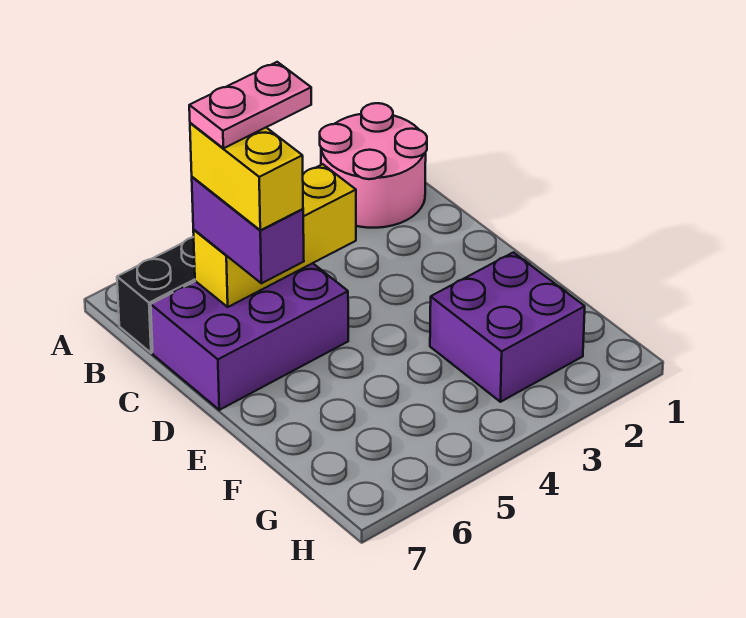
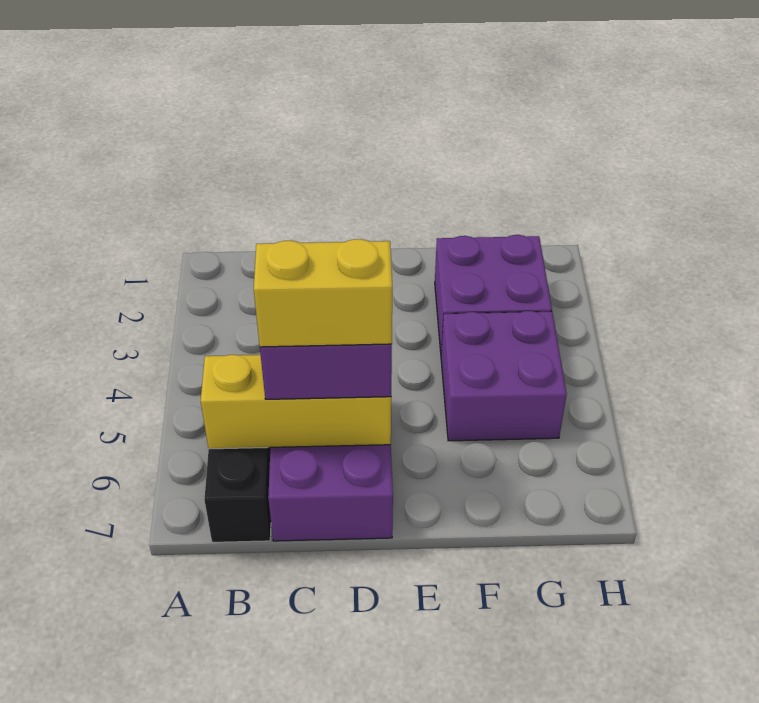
pink round brick A1:B2 level 1 -> none
yellow brick C4:C6 level 2 -> yellow brick B6:D6 level 2
pink plate C5:C6 level 5 -> none
none -> purple brick F4:G5 level 1

